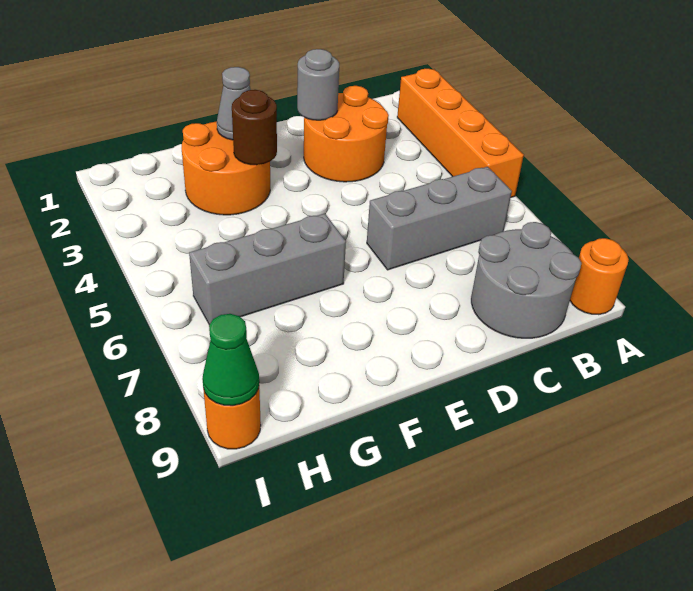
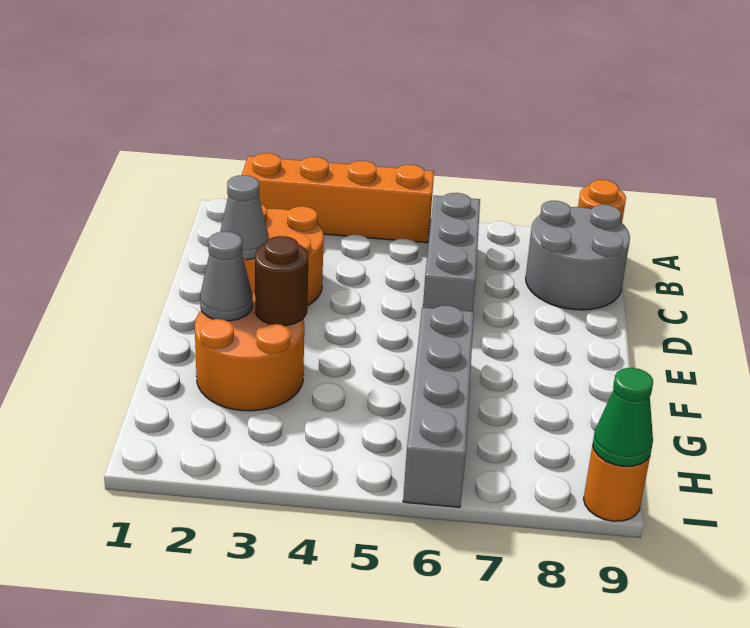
grey round brick D2 level 2 -> grey cone D2 level 2
grey brick F6:H6 level 1 -> grey brick F6:I6 level 1

